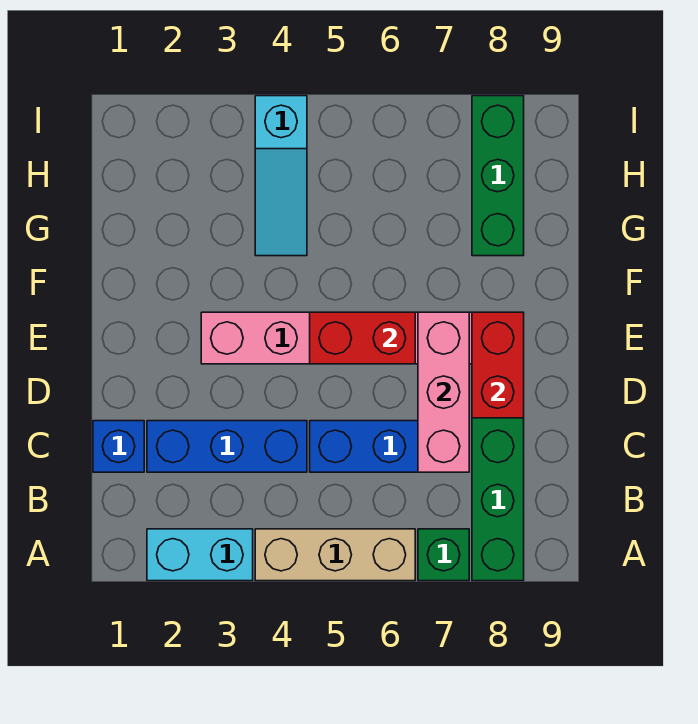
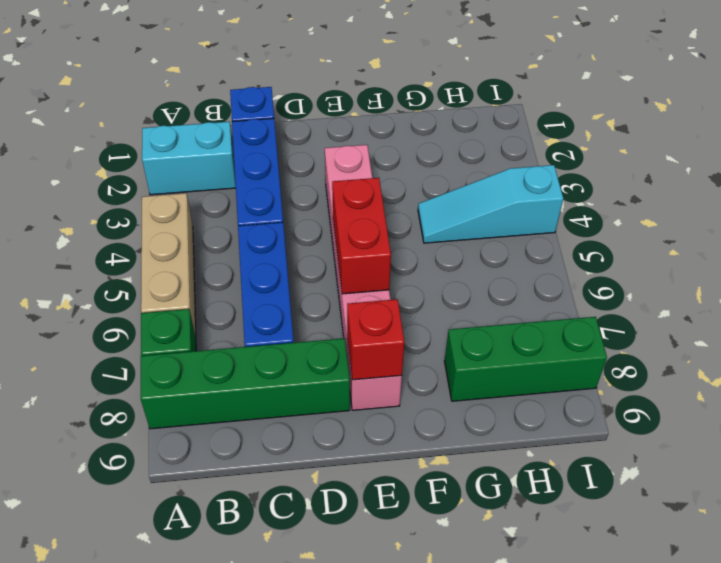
cyan brick A2:A3 level 1 -> cyan brick A2:B2 level 1
pink brick C7:E7 level 2 -> none
red brick D8:E8 level 2 -> red brick E8 level 2

